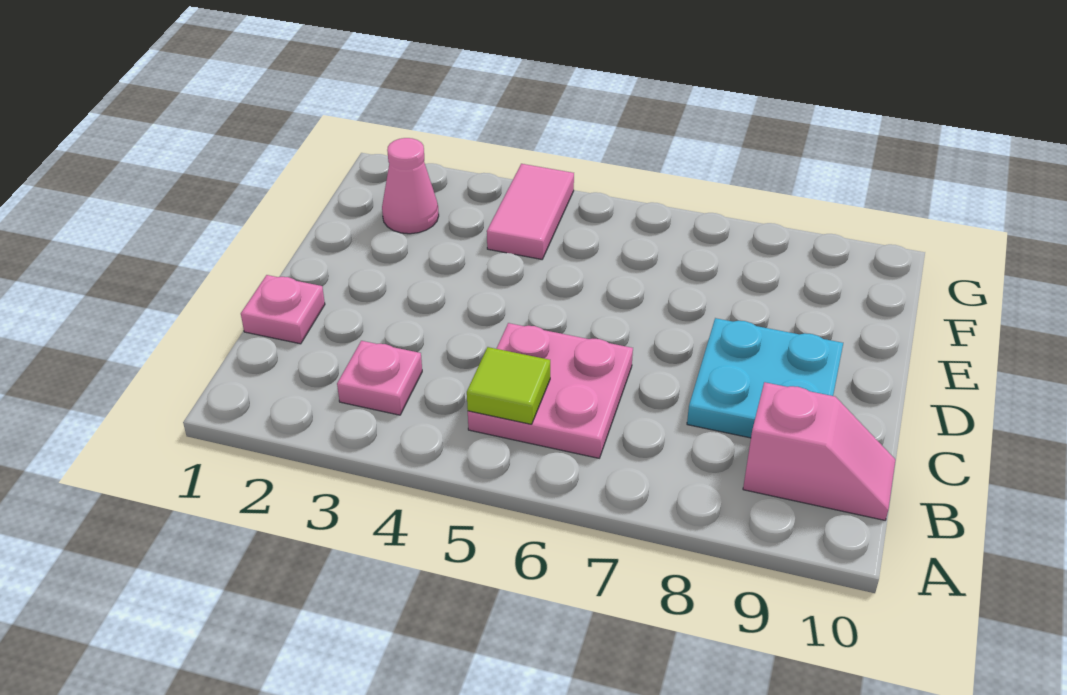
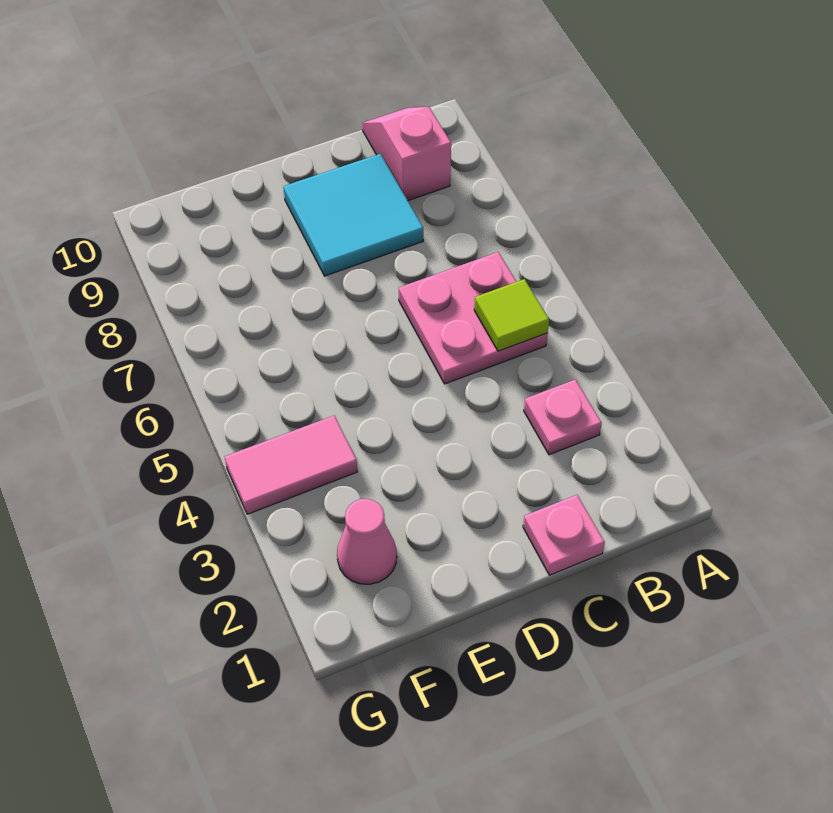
cyan plate C8:D9 level 1 -> cyan tile C8:D9 level 1

